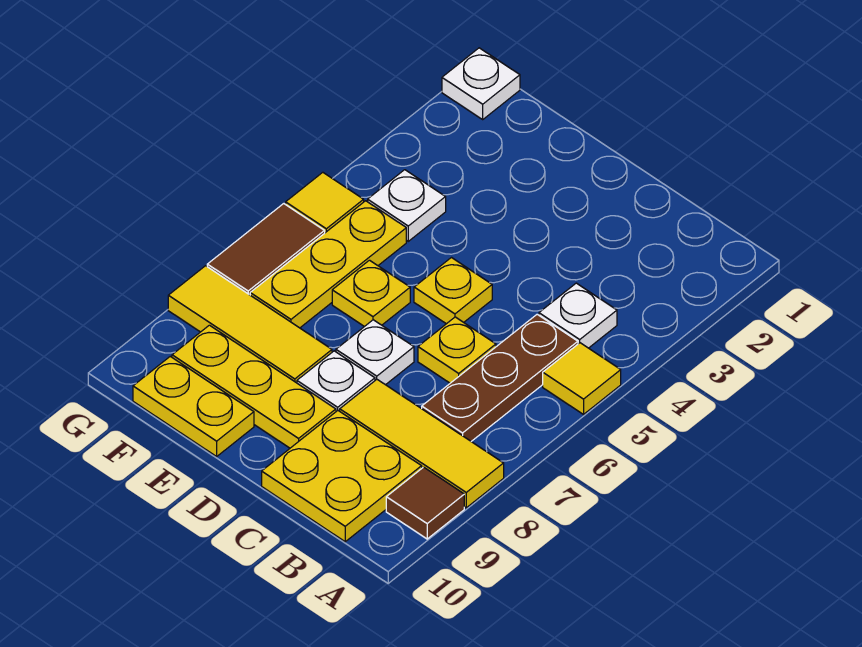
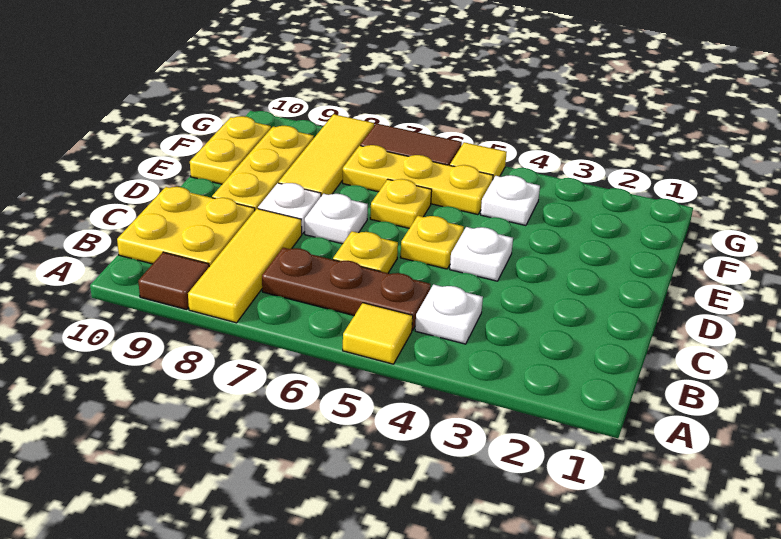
white plate G1 level 1 -> white plate D4 level 1

